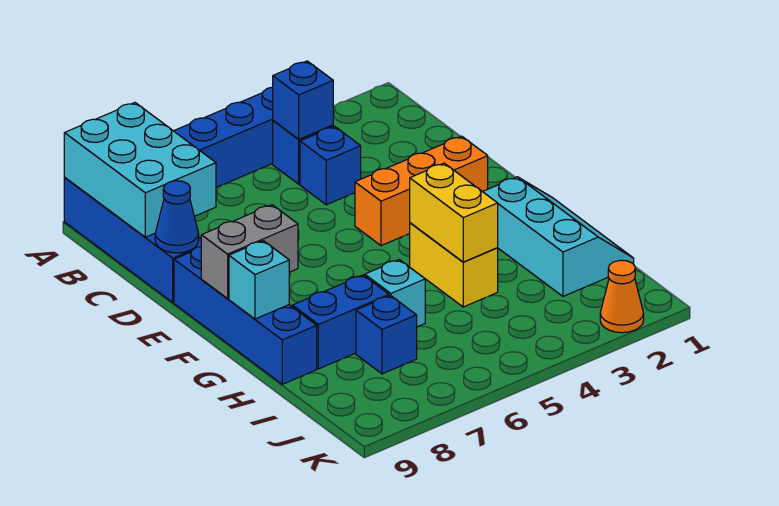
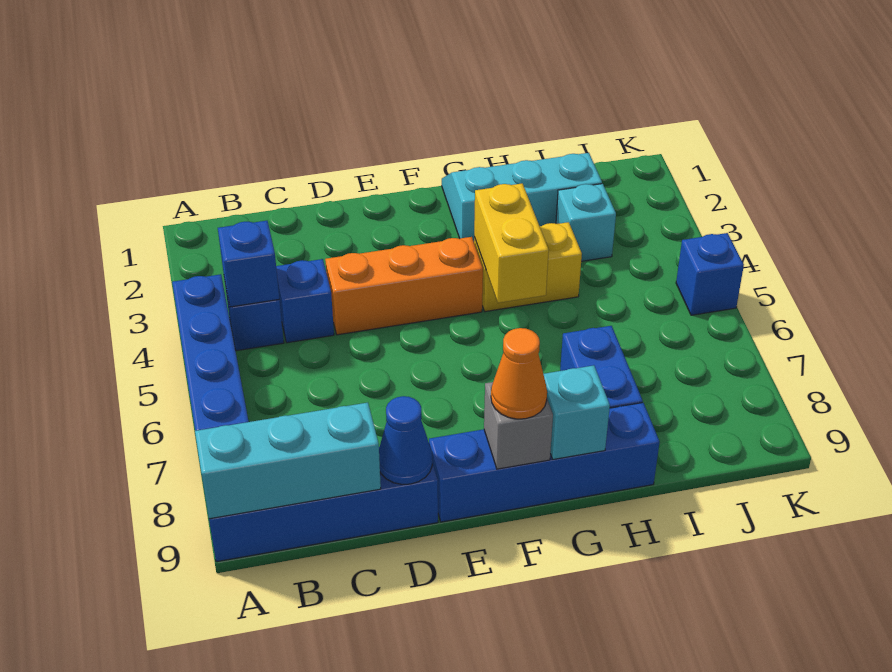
cyan brick A8:C9 level 2 -> cyan brick A9:C9 level 2
orange brick E2:E4 level 1 -> orange brick D4:F4 level 1
grey brick F8:F9 level 2 -> grey brick F9 level 2
yellow brick G4:H4 level 2 -> yellow brick G4:G5 level 2
cyan brick H6 level 1 -> cyan brick I3 level 1
blue brick I7 level 1 -> blue brick K5 level 1
orange cone K2 level 1 -> orange cone F9 level 3

